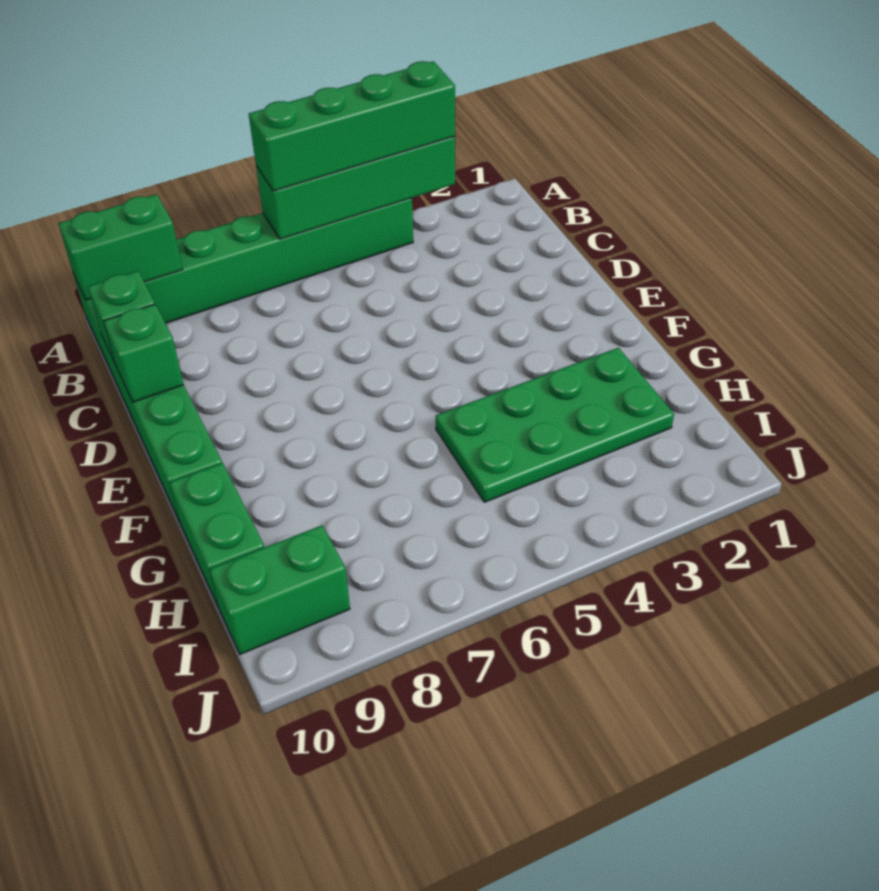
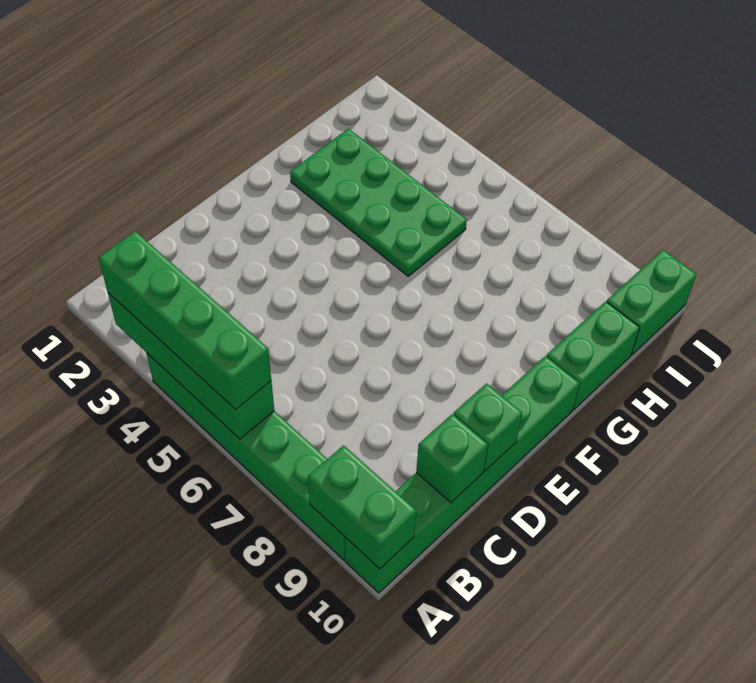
green brick I9:I10 level 1 -> green brick I10:J10 level 1

